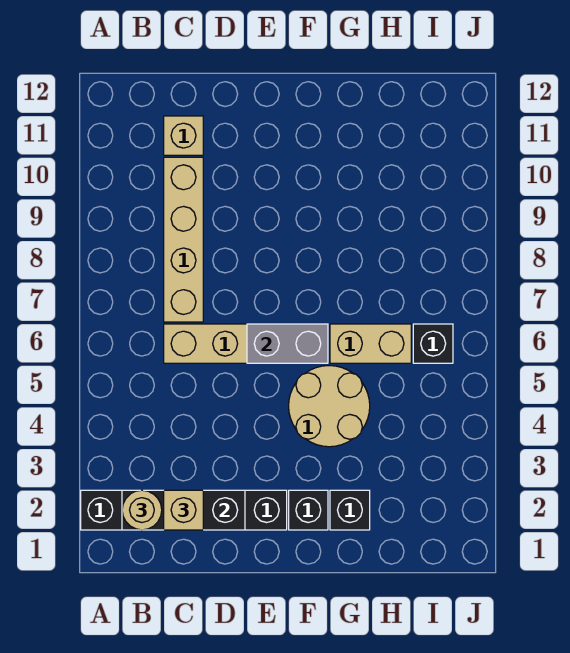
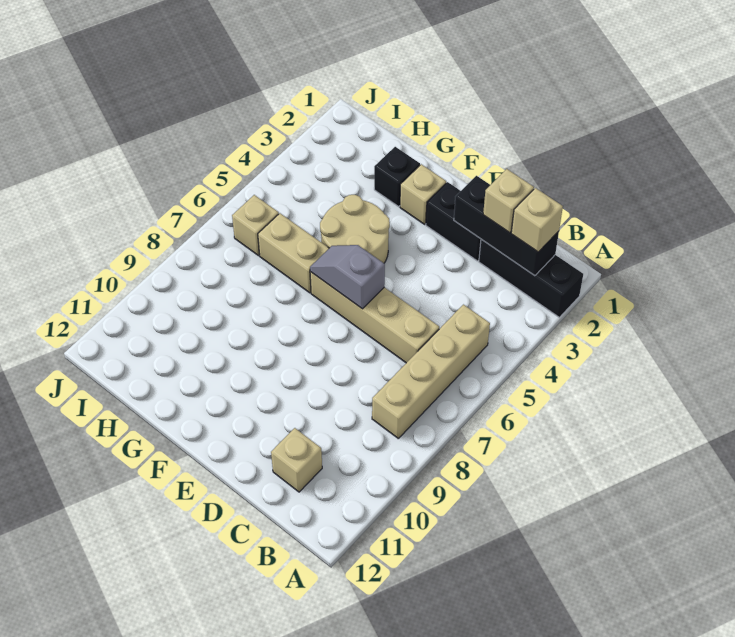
tan round brick B2 level 3 -> tan brick B2 level 3
tan brick C7:C10 level 1 -> tan brick B5:B8 level 1
grey brick E6:F6 level 2 -> grey slope E6:F6 level 2 top E
black brick F2 level 1 -> tan brick F2 level 1
black brick I6 level 1 -> tan brick I6 level 1

